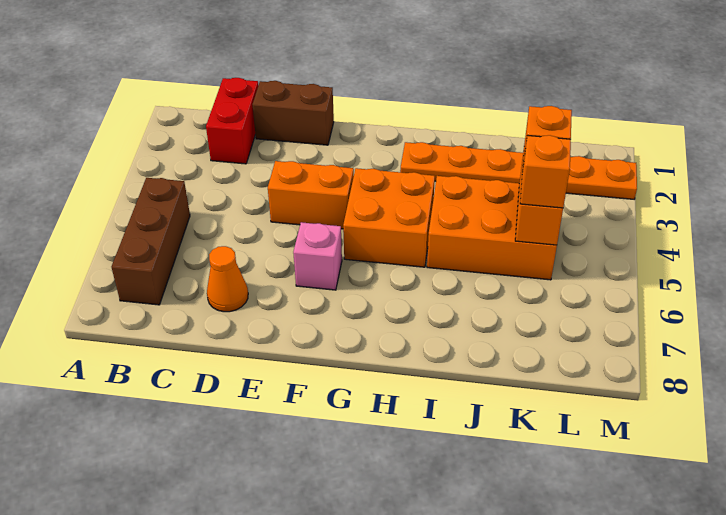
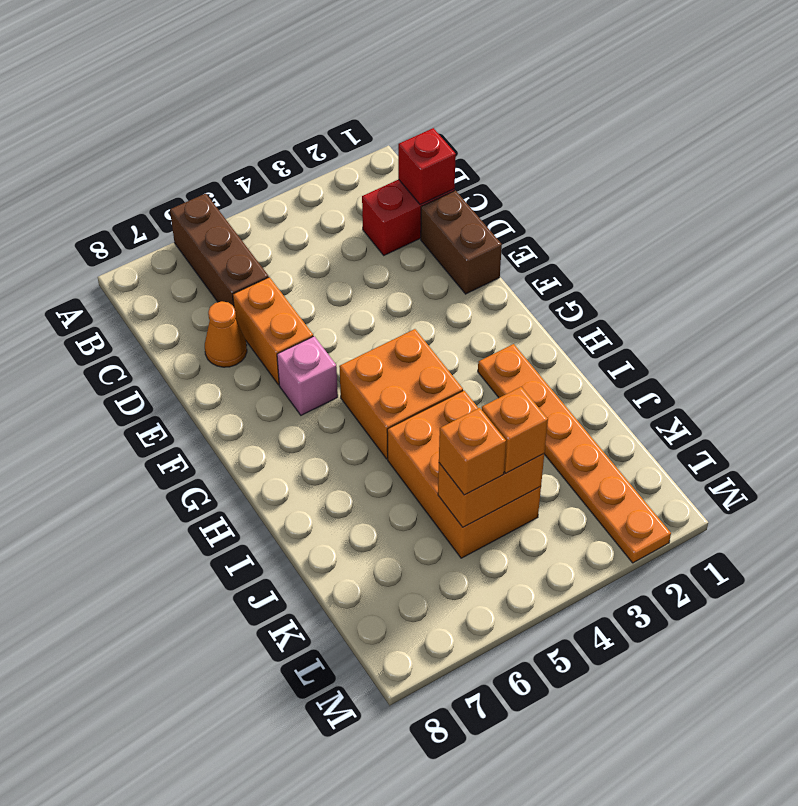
brown brick B5:B7 level 1 -> brown brick A6:C6 level 1
none -> red brick C1 level 2
orange brick E4:F4 level 1 -> orange brick D6:E6 level 1

